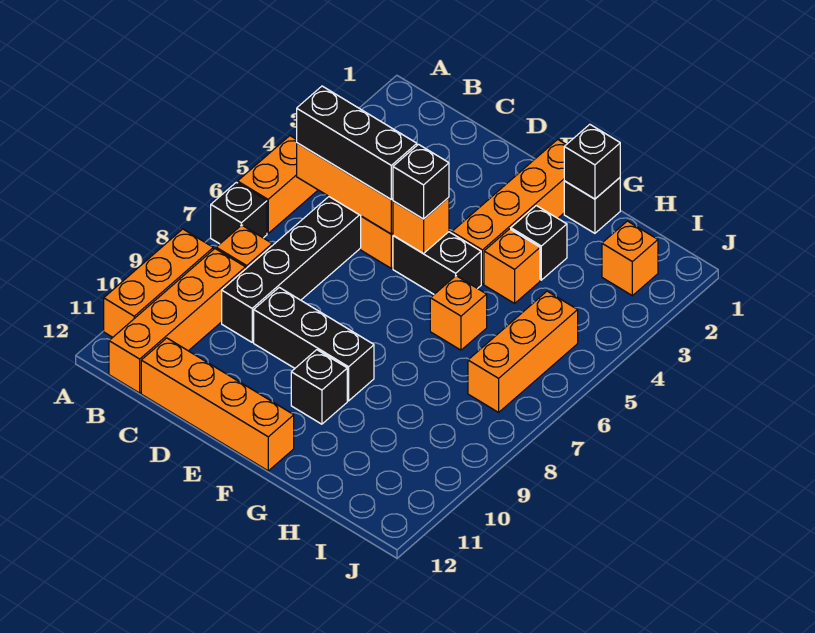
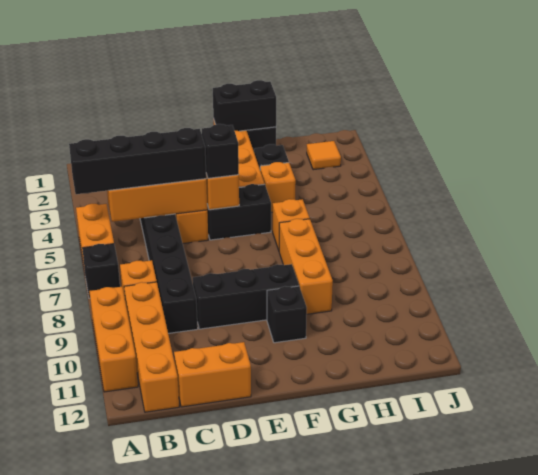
black brick B5:D5 level 3 -> black brick A5:D5 level 3
orange brick C12:F12 level 1 -> orange brick C12:D12 level 1
black brick G1 level 2 -> black brick F1:G1 level 2
orange brick I2 level 1 -> orange tile I2 level 1
orange brick I5:I7 level 1 -> orange brick G7:G9 level 1

